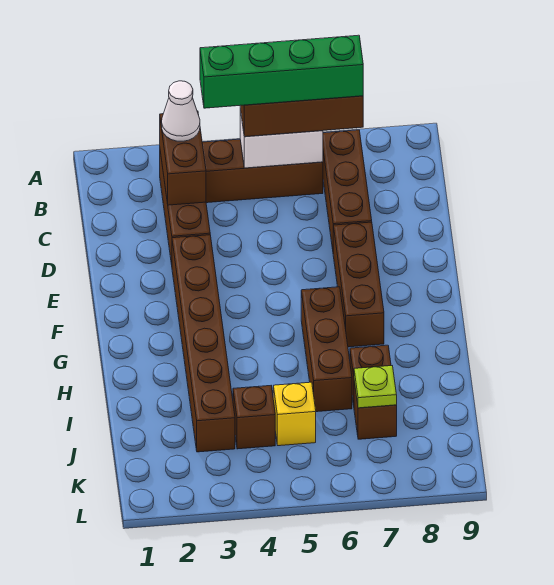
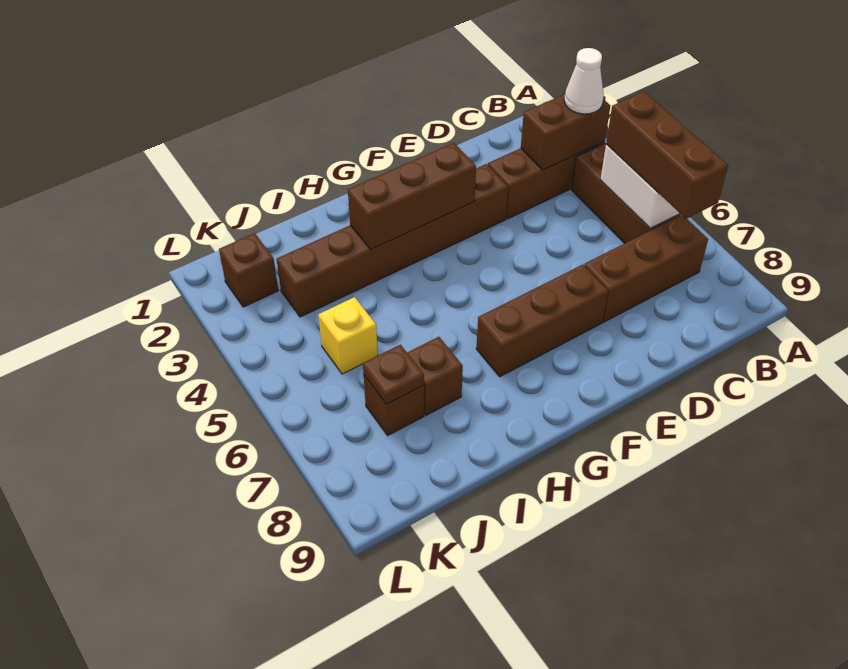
green brick B4:B7 level 4 -> none
brown brick G6:I6 level 1 -> brown brick F3:H3 level 2
brown brick J4 level 1 -> brown brick K2 level 1
lime plate J7 level 2 -> brown plate J7 level 2

